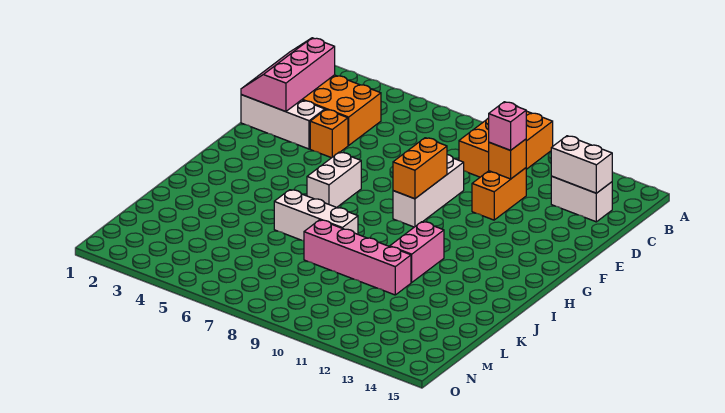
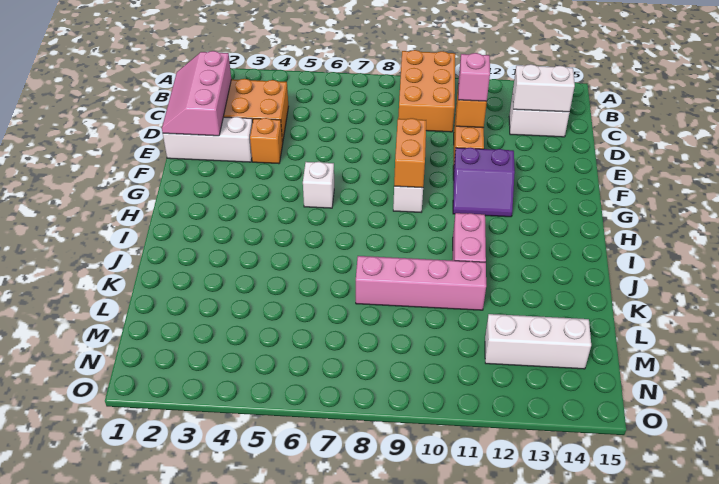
none -> purple slope F11:G12 level 1 top F
white brick G6:H6 level 1 -> white brick G6 level 1
white brick J6:J8 level 1 -> white brick M12:M14 level 1

